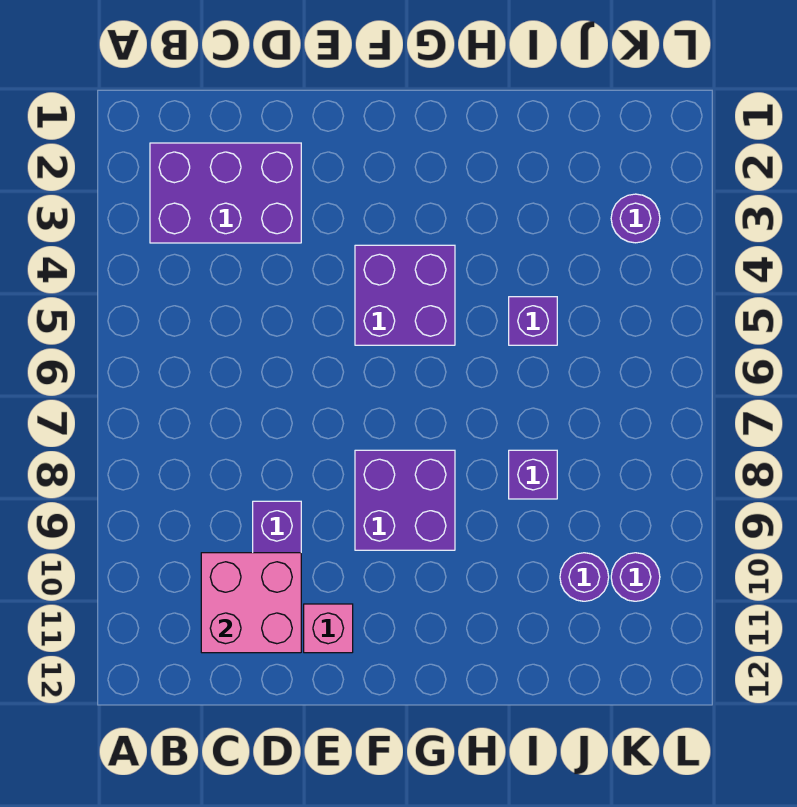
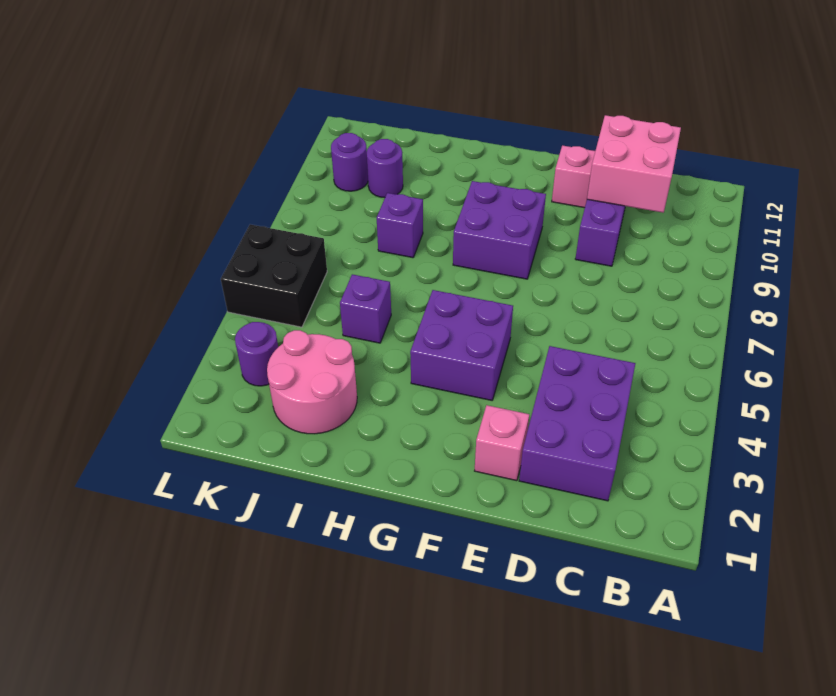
purple brick B2:D3 level 1 -> purple brick C2:D4 level 1
none -> pink brick E2 level 1
none -> pink round brick I2:J3 level 1
none -> black brick K5:L6 level 1

